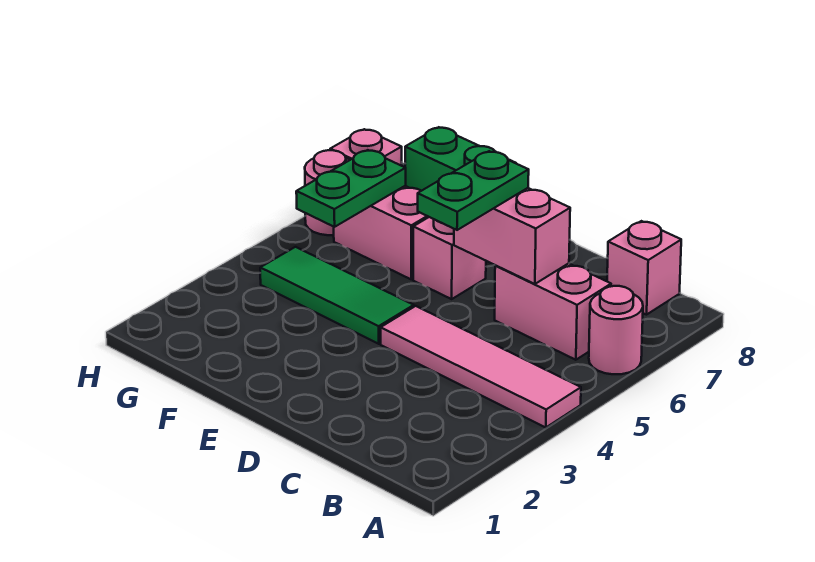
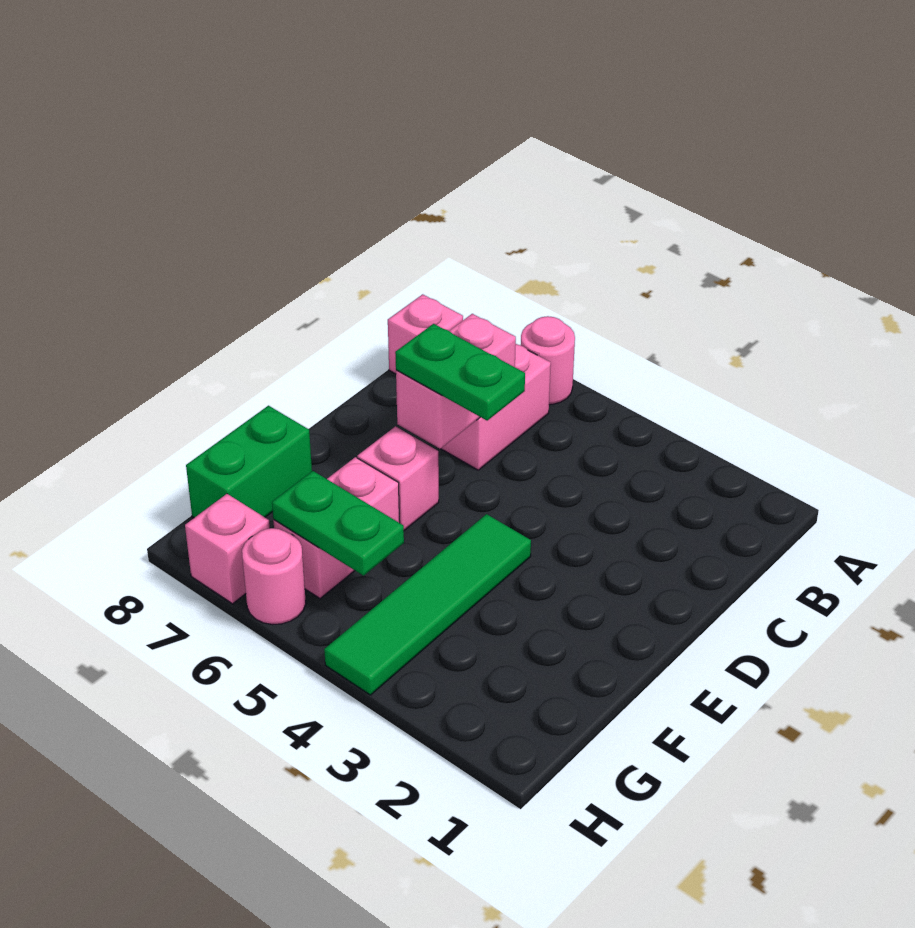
pink tile A4:D4 level 1 -> none
green tile E4:G4 level 1 -> green tile E4:H4 level 1

